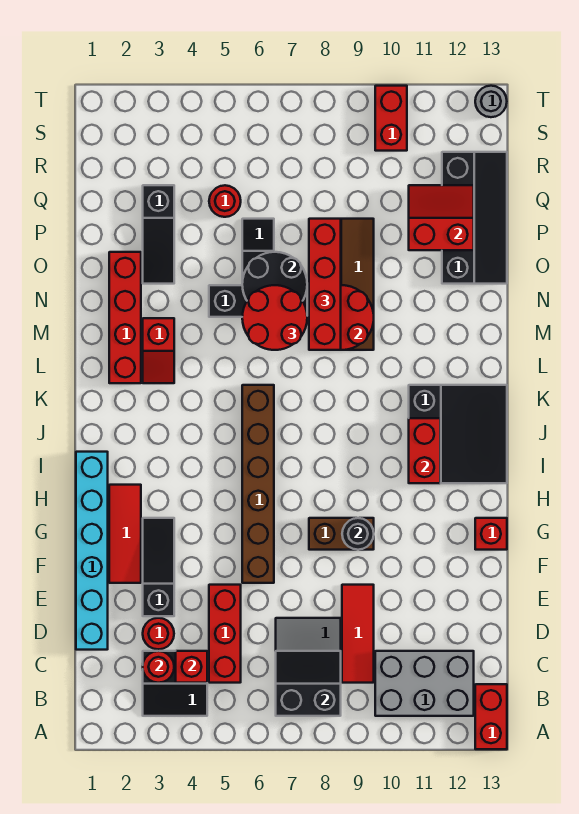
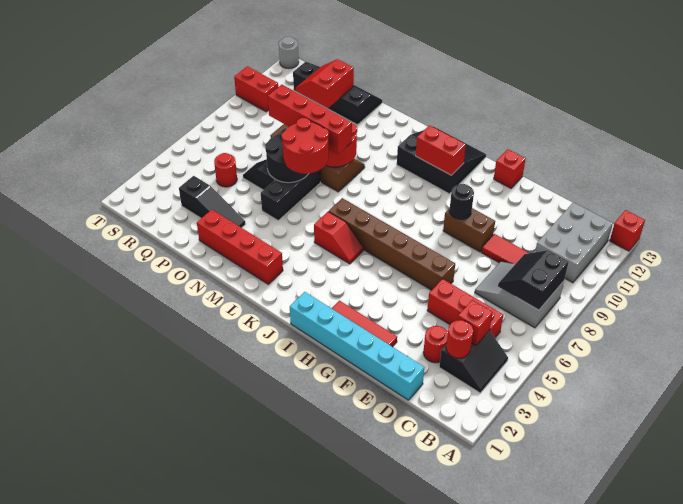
red brick A13:B13 level 1 -> red brick A13 level 1
black slope E3:G3 level 1 top E -> none
brown brick G8:G9 level 1 -> brown brick F9:G9 level 1
red slope L3:M3 level 1 top M -> red slope J5:K5 level 1 top K

